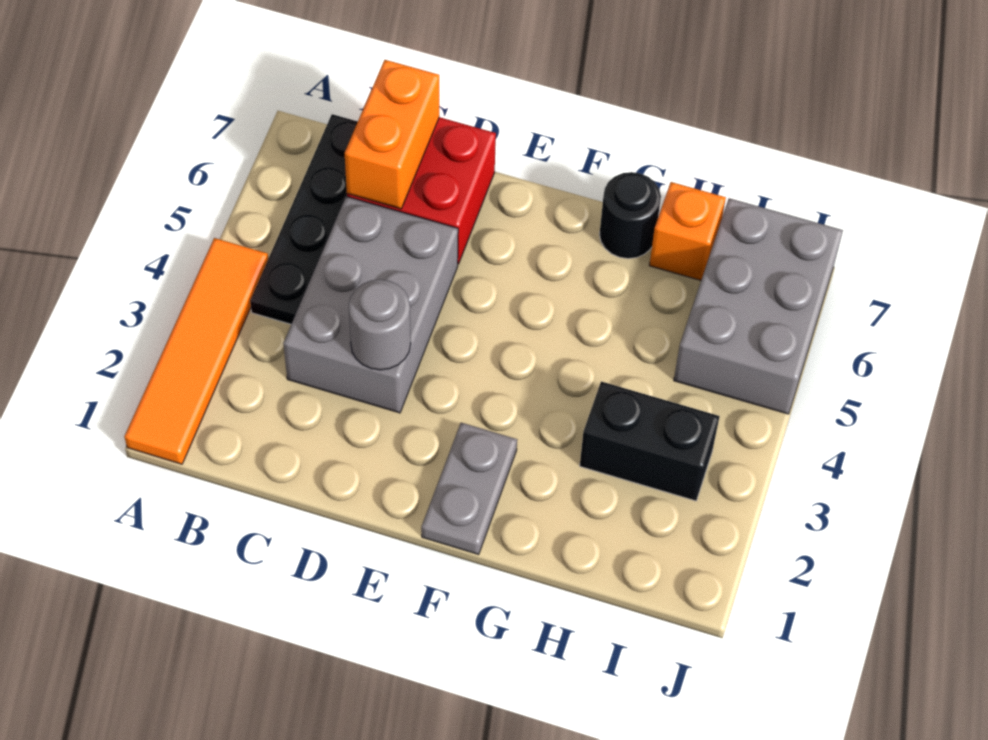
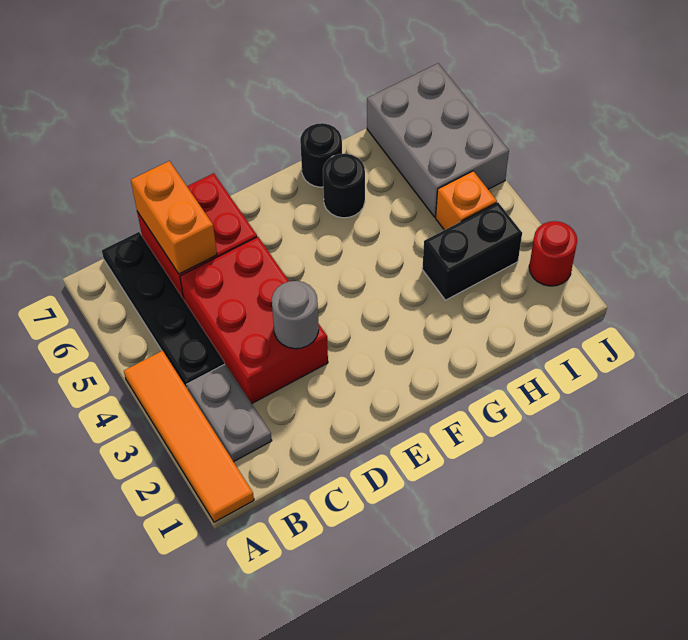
grey brick C3:D5 level 1 -> red brick C3:D5 level 1
grey plate F1:F2 level 1 -> grey plate B2:B3 level 1
none -> black round brick G6 level 1
orange brick H7 level 1 -> orange brick I4 level 1
none -> red round brick J2 level 1

